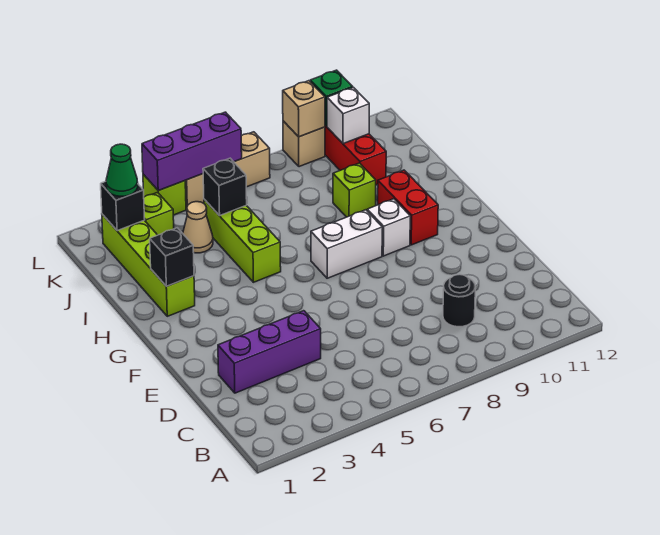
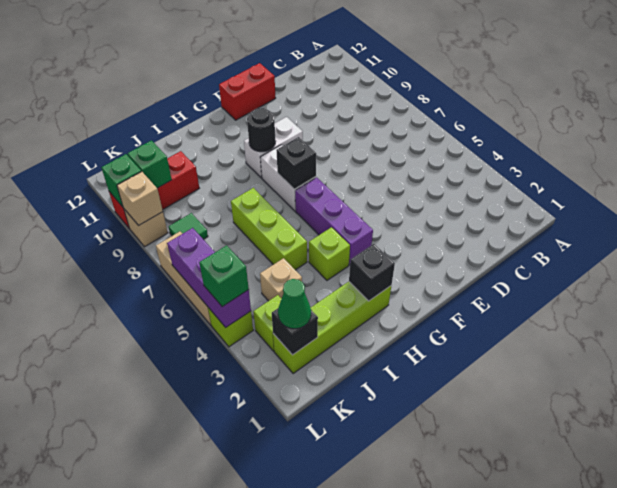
black round brick C9 level 1 -> black round brick G9 level 2
purple brick D2:D4 level 1 -> purple brick G4:G6 level 1
white brick G9 level 1 -> white brick F9:G9 level 1
red brick G10:H10 level 1 -> red brick E12:F12 level 1
lime brick H5:J5 level 1 -> lime brick I5:I7 level 1
lime brick I9 level 1 -> lime brick H4 level 1
tan cone J4 level 1 -> tan brick J4 level 1
black brick J5 level 2 -> black brick G7 level 2
none -> green tile K8 level 1
white brick K10 level 2 -> green brick K10 level 2
none -> green brick L4 level 3

